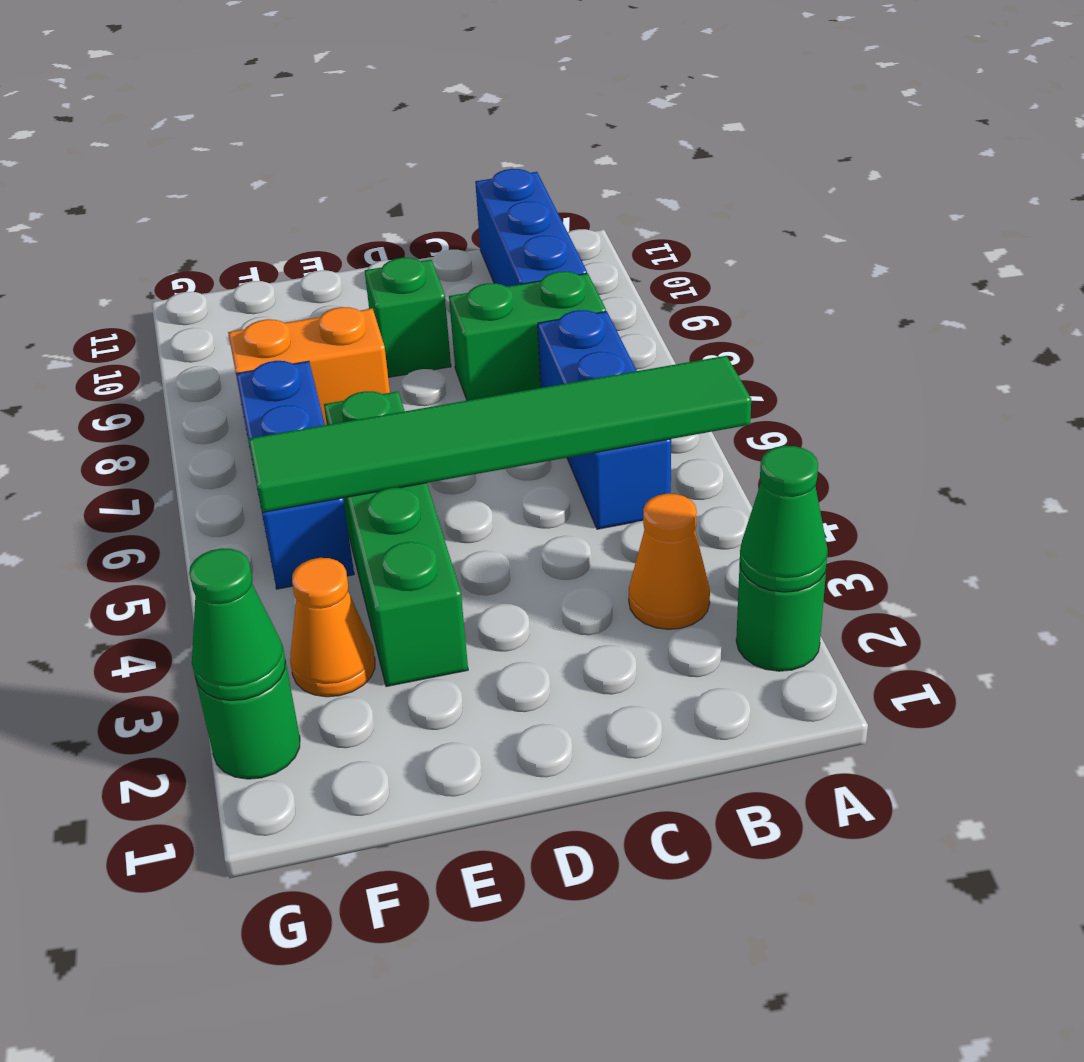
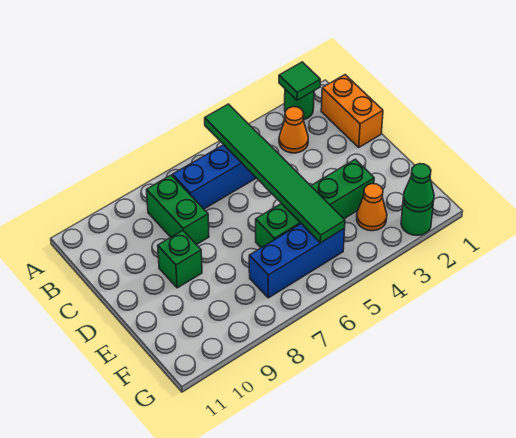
green cone A2 level 2 -> green tile A2 level 2
blue brick B9:B11 level 1 -> none
orange brick E8:F8 level 1 -> orange brick B1:C1 level 1

